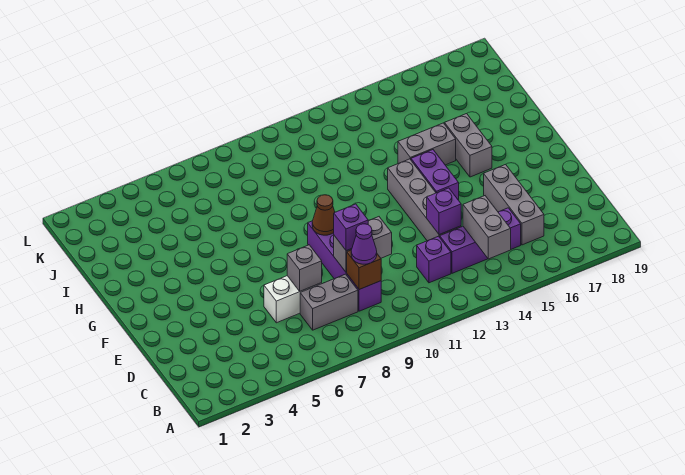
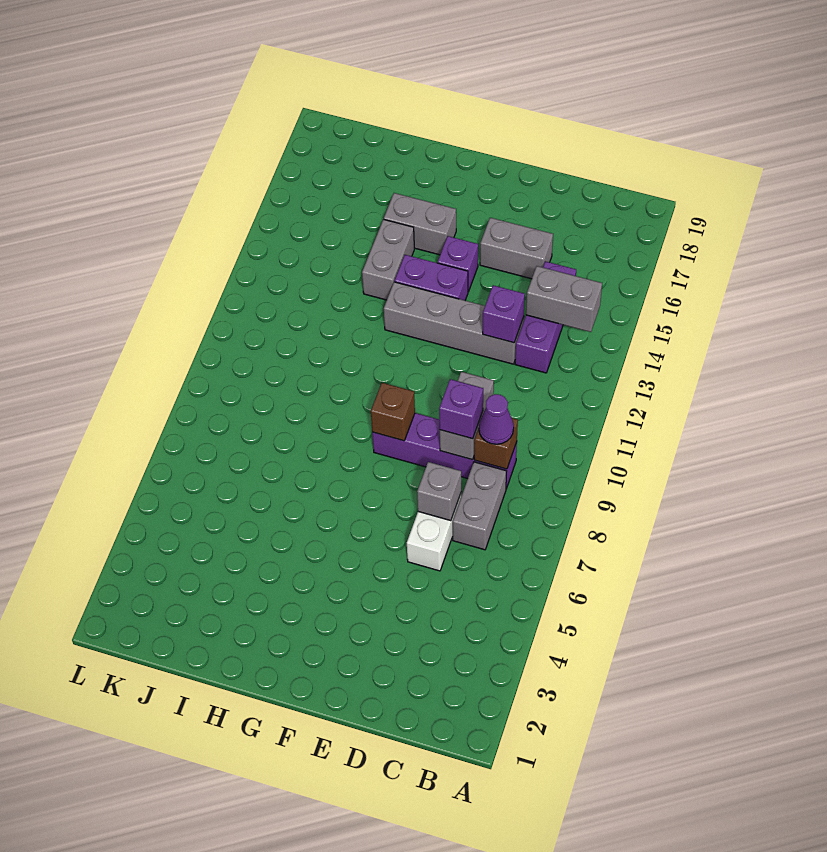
purple brick C12 level 1 -> purple brick F15 level 1
grey brick C16:E16 level 1 -> grey brick D16:E16 level 1
brown cone F9 level 2 -> brown brick F9 level 2

